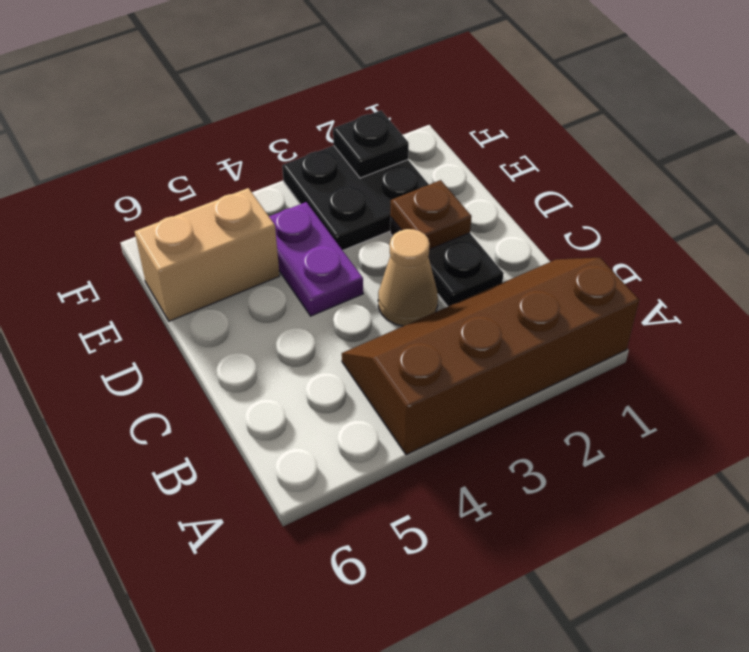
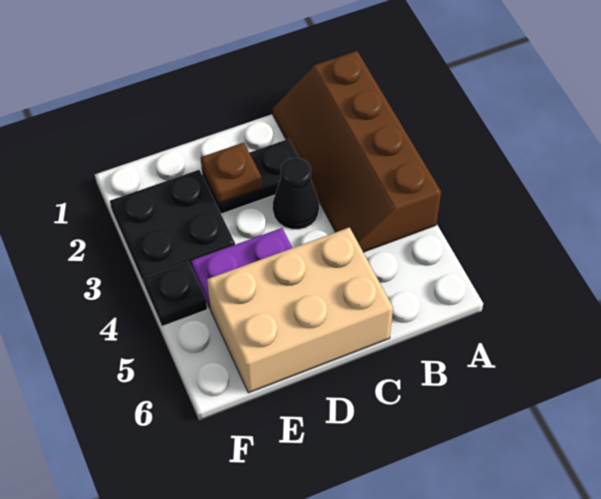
tan cone C3 level 1 -> black cone C3 level 1
tan brick E5:E6 level 1 -> tan brick C5:E6 level 1
black plate F2 level 2 -> black plate F4 level 1

